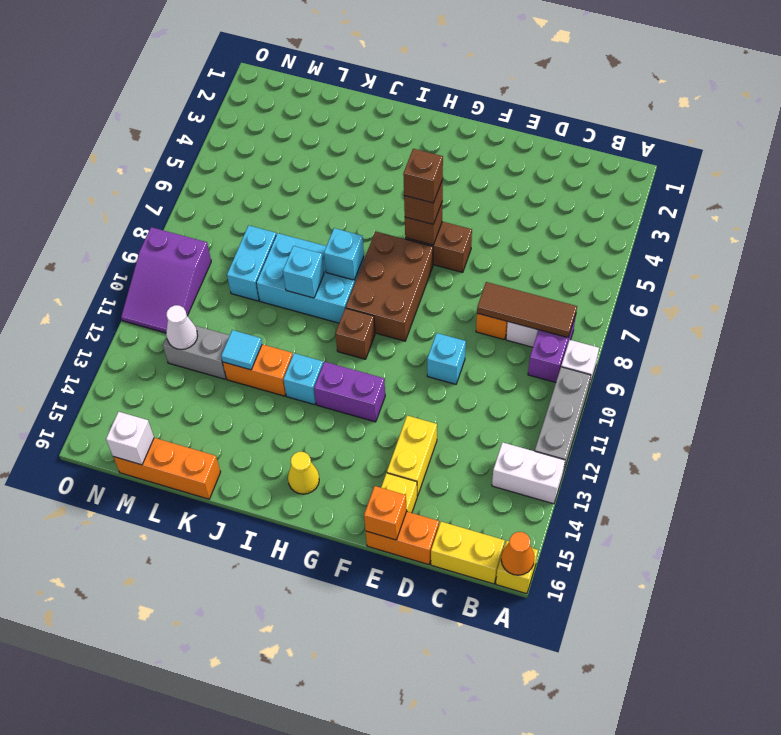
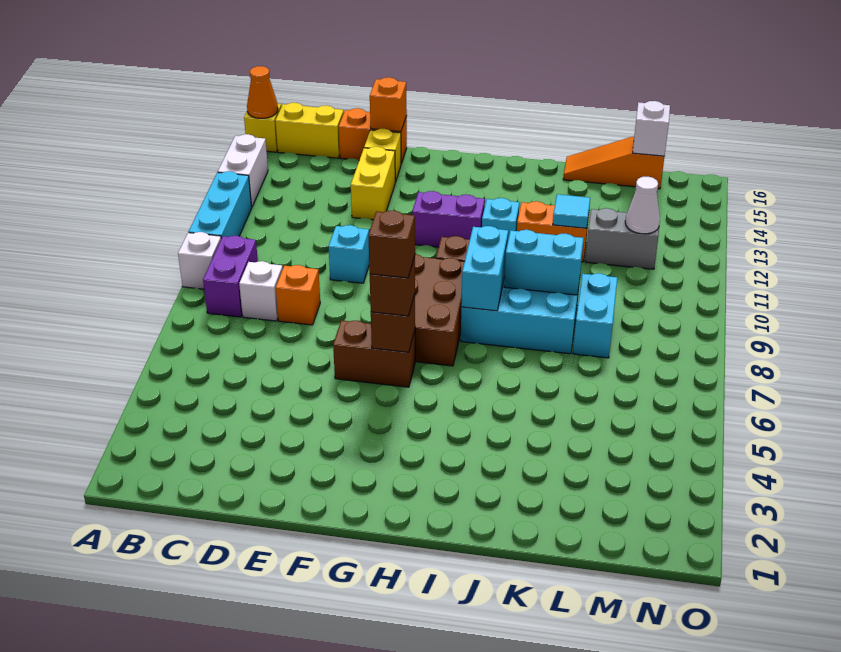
grey brick A10:A12 level 1 -> cyan brick A10:A12 level 1
white brick A13:B13 level 1 -> white brick A13:A14 level 1
brown tile B8:D8 level 2 -> none
yellow cone H15 level 1 -> none
cyan brick I8 level 2 -> cyan brick I8:I9 level 2
cyan brick J9 level 2 -> cyan brick J9:K9 level 2
orange brick K16:M16 level 1 -> orange slope K16:M16 level 1 top M
purple slope N9:O11 level 1 top 9 -> none

